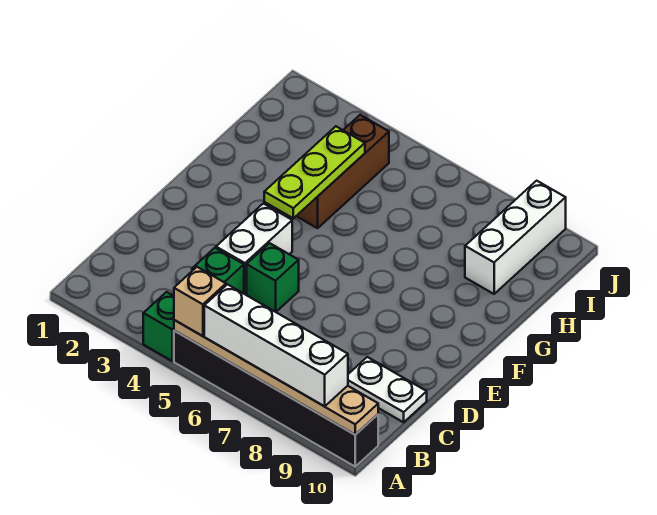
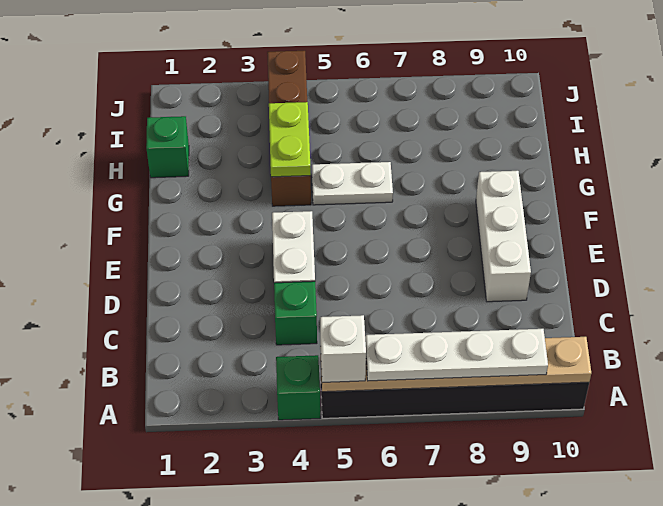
tan brick A5 level 3 -> white brick A5 level 3
white brick A6:A9 level 3 -> white plate A6:A9 level 3
white plate C9:C10 level 1 -> white plate G5:G6 level 1
green brick D5 level 1 -> green brick H1 level 1
lime plate F4:H4 level 2 -> lime plate G4:H4 level 2
brown brick G4:I4 level 1 -> brown brick G4:J4 level 1
white brick H9:J9 level 1 -> white brick D9:F9 level 1

